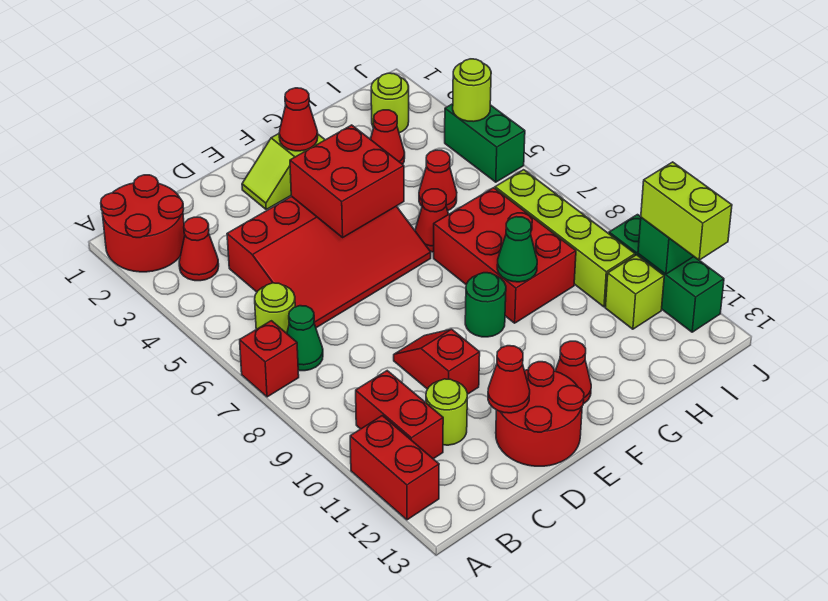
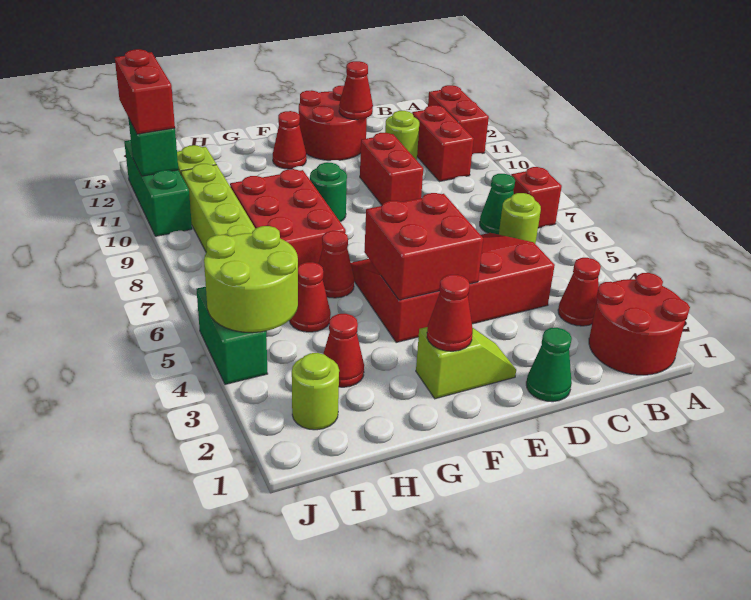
red slope D9:D10 level 1 top 10 -> red brick D9:D10 level 1
green cone G9 level 2 -> green cone D1 level 1
lime round brick J4 level 2 -> lime round brick I4:J5 level 2
lime brick J11:J12 level 3 -> red brick J11:J12 level 3

